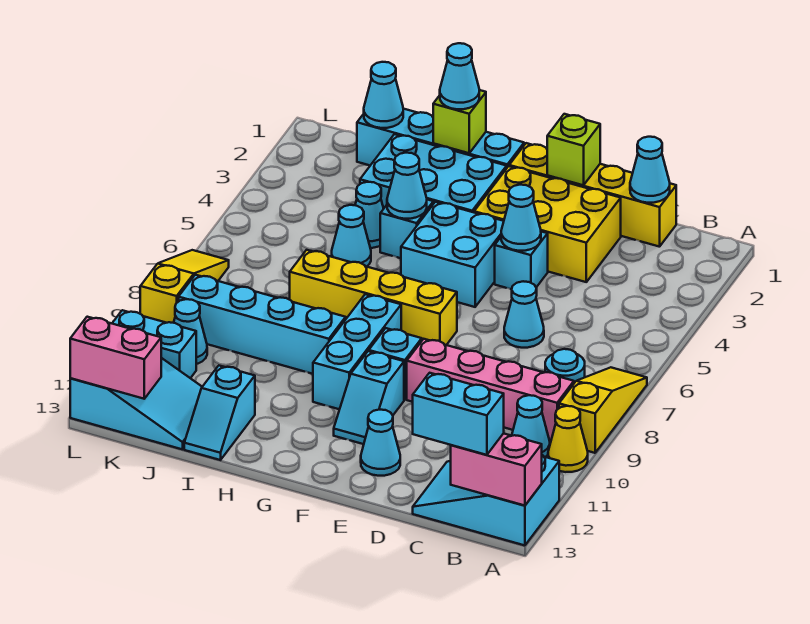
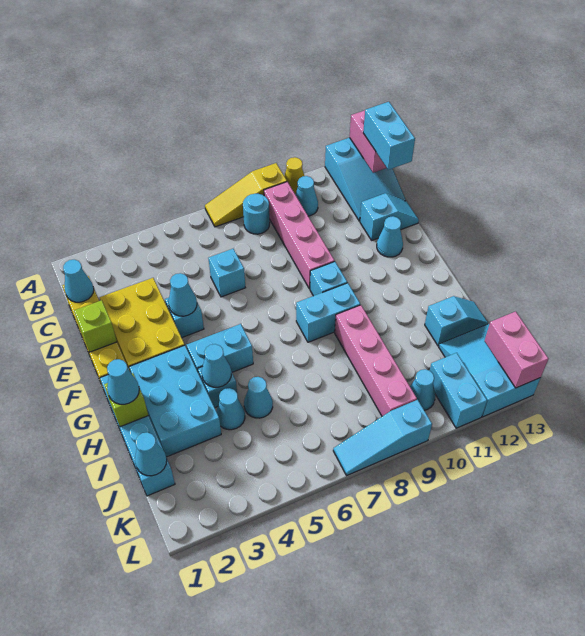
cyan cone D6 level 1 -> cyan brick D6 level 1
cyan brick F4:G5 level 1 -> cyan brick G4:G5 level 1
yellow brick F7:I7 level 1 -> none
cyan slope F10:F11 level 1 top 10 -> cyan slope D12:D13 level 1 top 12
cyan brick G8:G10 level 1 -> cyan brick G8:G9 level 1
cyan brick H9:K9 level 1 -> pink brick H9:K9 level 1
yellow slope L7:L9 level 1 top 9 -> cyan slope L7:L9 level 1 top 9

